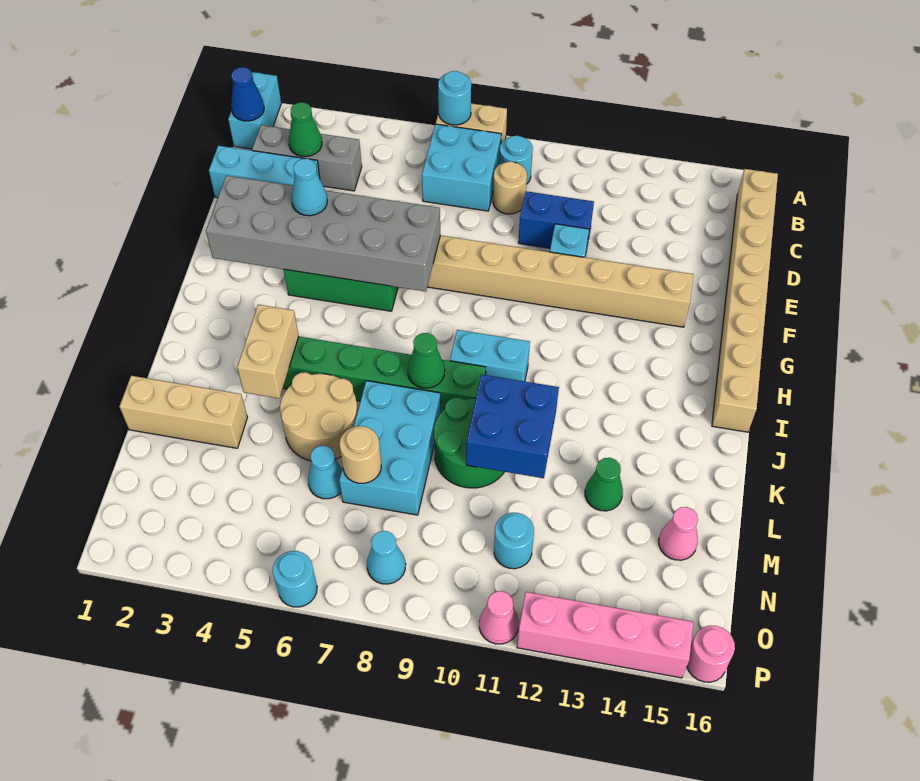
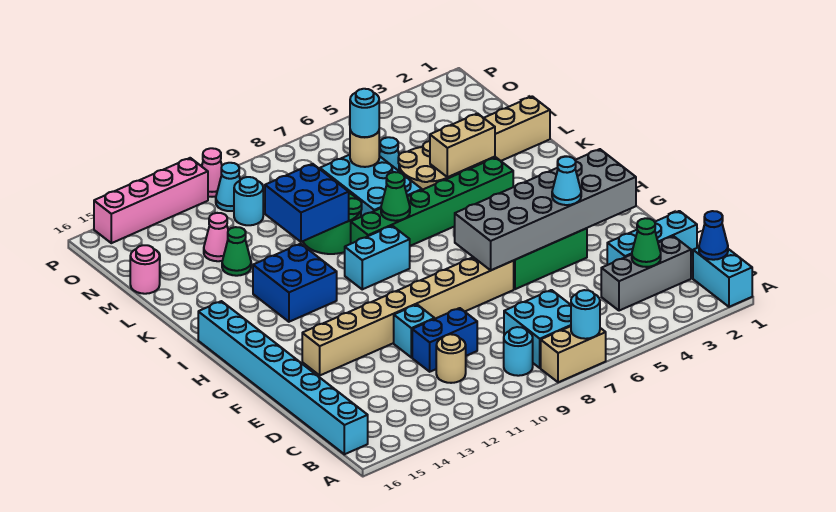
tan brick B16:I16 level 1 -> cyan brick B16:I16 level 1
tan round brick C9 level 1 -> tan round brick C11 level 1
none -> blue brick I12:J13 level 1
tan brick J4:K4 level 2 -> tan brick K4:K5 level 2
pink cone M15 level 1 -> pink cone M13 level 1
cyan cone O8 level 1 -> cyan cone O11 level 1
cyan round brick P6 level 1 -> cyan round brick M7 level 3
pink round brick P16 level 1 -> pink round brick M16 level 1

